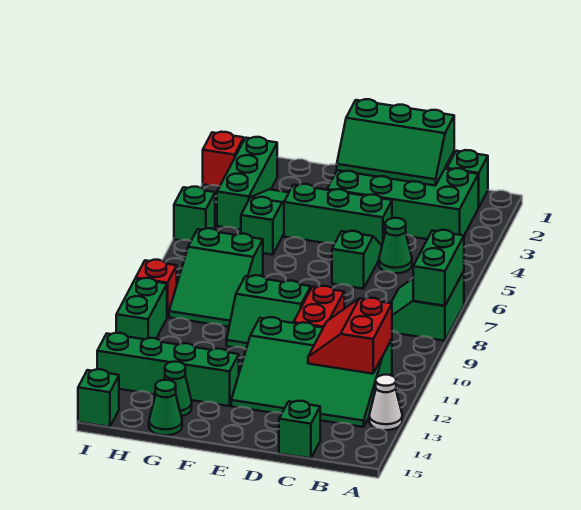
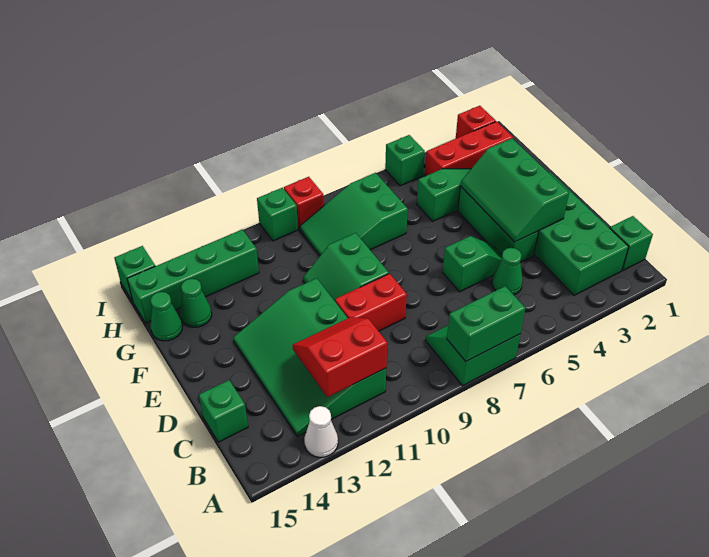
green slope C1:E2 level 2 top 1 -> green slope D3:F4 level 2 top 3
green brick F13:I13 level 1 -> green brick H12:H15 level 1
green brick H2:H4 level 1 -> red brick H2:H4 level 1
green brick I10:I11 level 1 -> green brick I10 level 1

